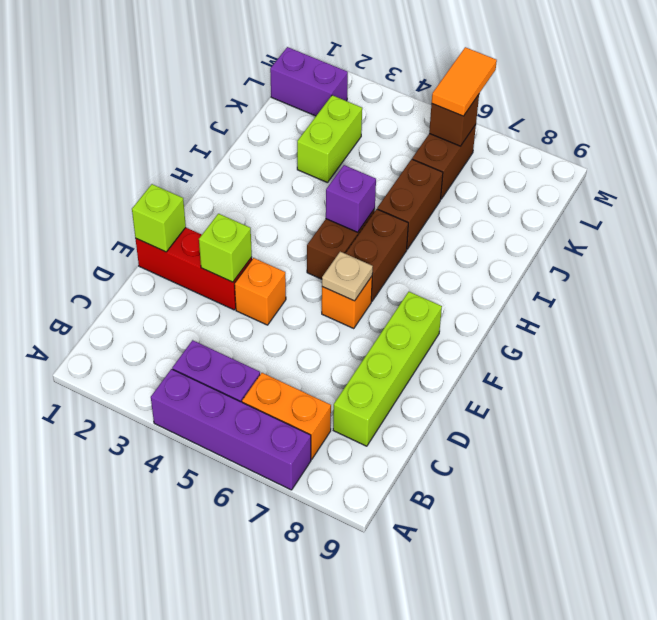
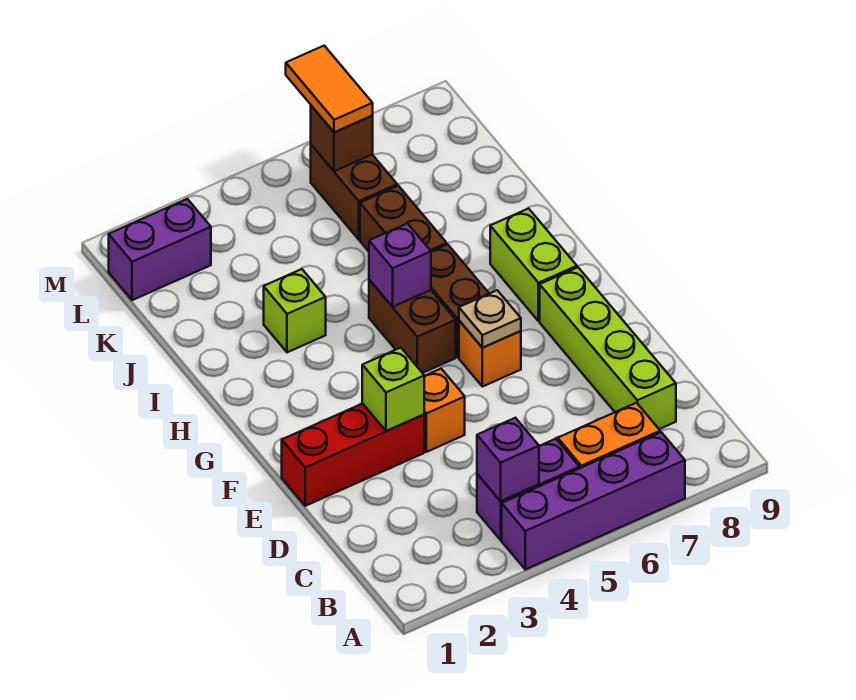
none -> purple brick B4 level 2
lime brick E1 level 2 -> lime brick I3 level 1
lime brick J3:K3 level 1 -> lime brick G8:H8 level 1

